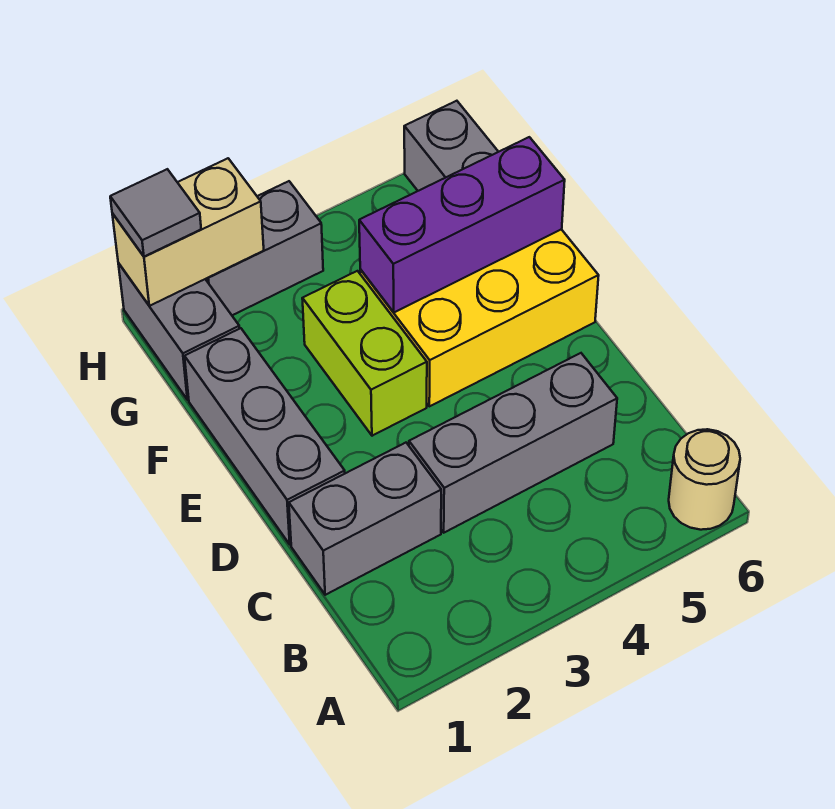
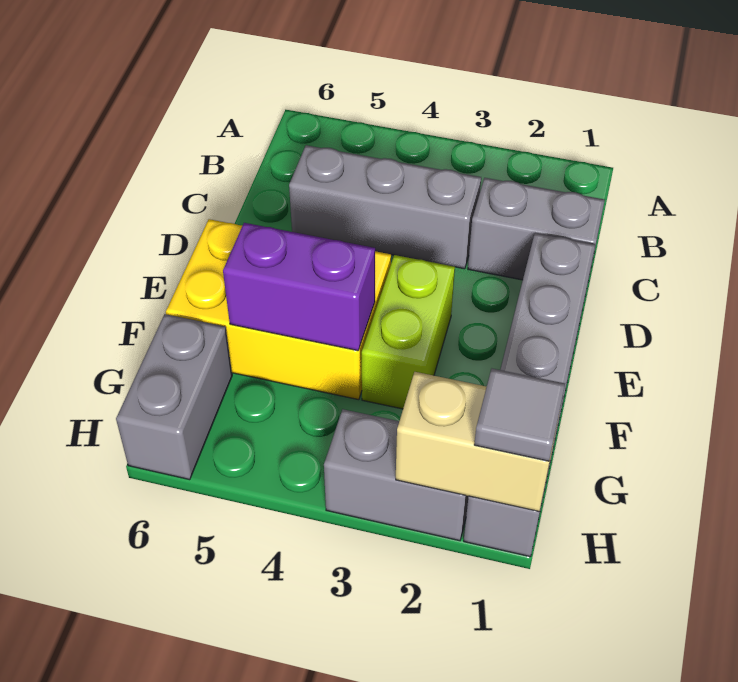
tan round brick A6 level 1 -> none
purple brick F4:F6 level 2 -> purple brick F4:F5 level 2

